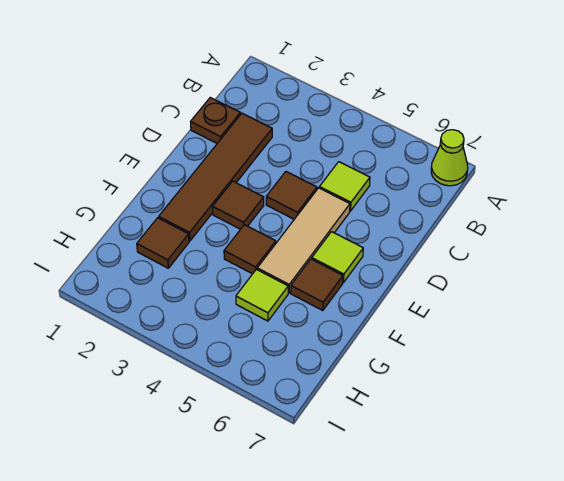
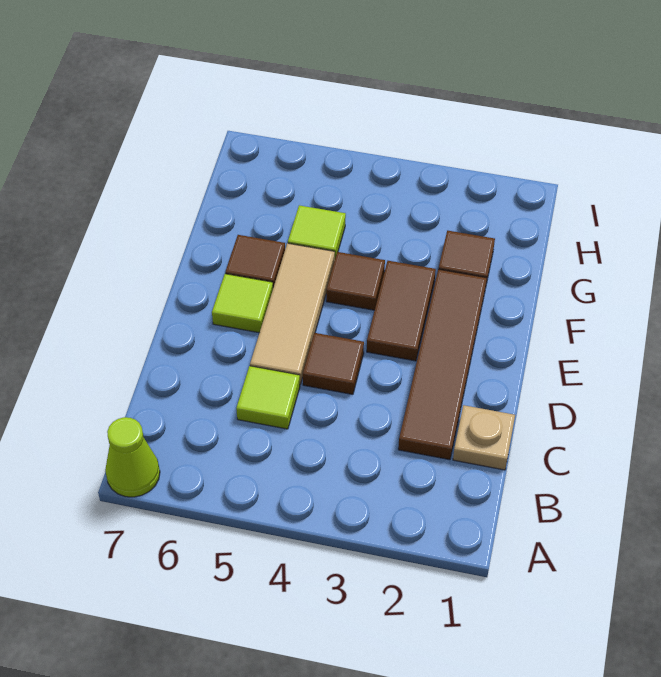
brown plate C1 level 1 -> tan plate C1 level 1
brown tile E3 level 1 -> brown tile E3:F3 level 1

